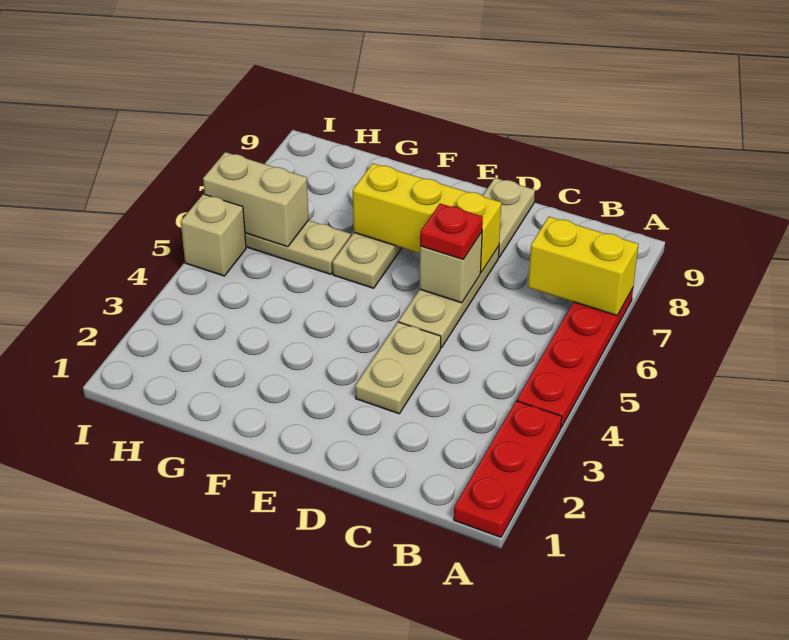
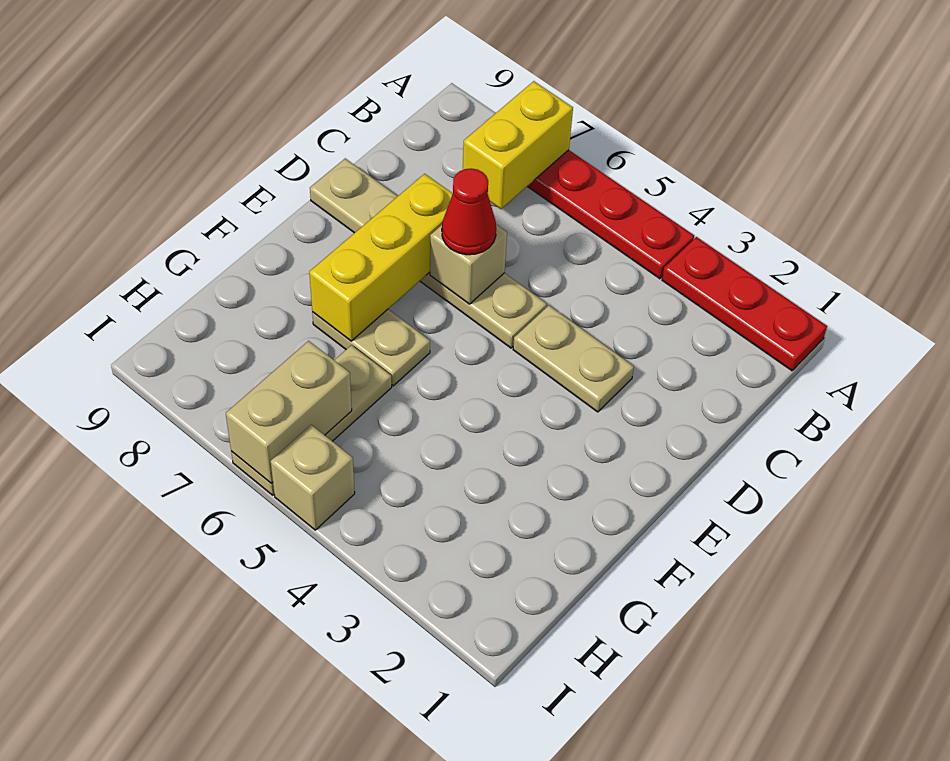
red plate D6 level 3 -> red cone D6 level 3

